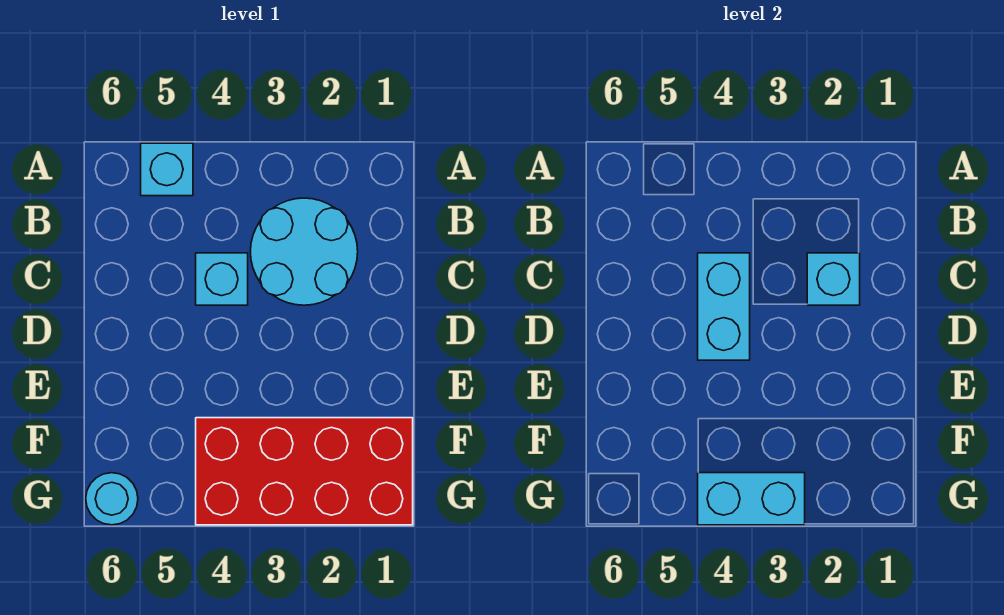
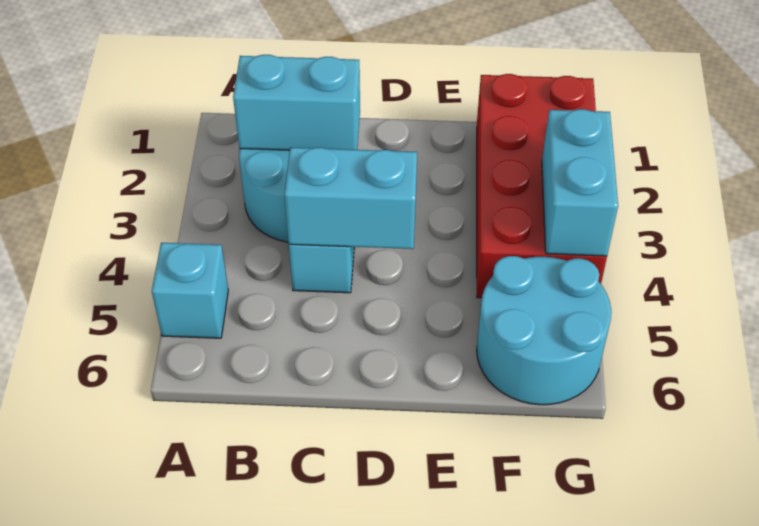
cyan brick C2 level 2 -> cyan brick B2:C2 level 2
cyan round brick G6 level 1 -> cyan round brick F5:G6 level 1

